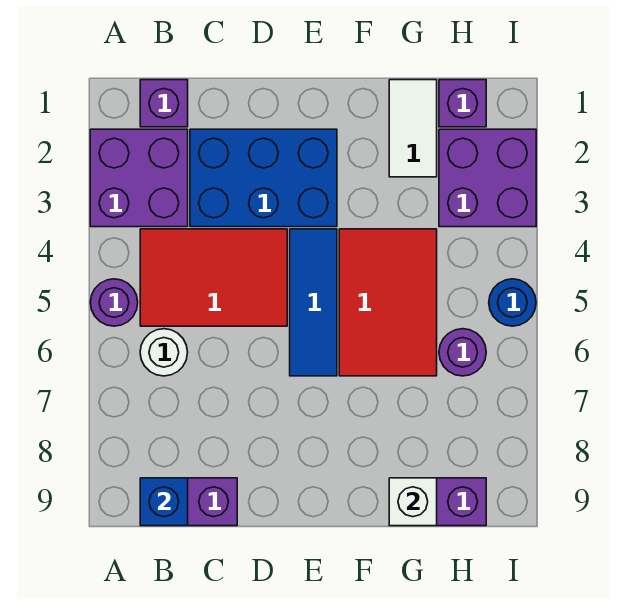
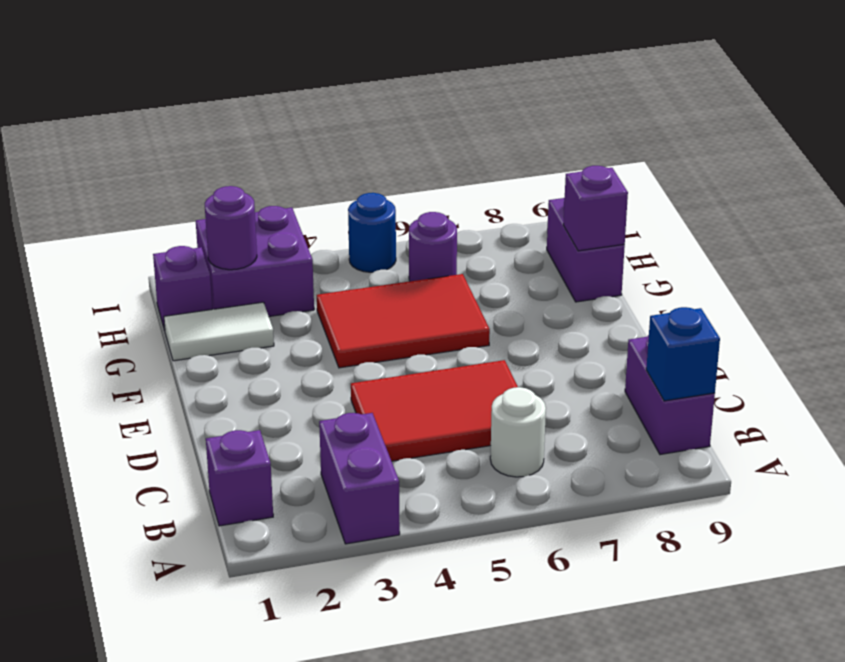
purple brick A2:B3 level 1 -> purple brick A3:B3 level 1
purple round brick A5 level 1 -> purple round brick H2 level 2
red tile B4:D5 level 1 -> red tile C4:D6 level 1
blue brick C2:E3 level 1 -> none
blue tile E4:E6 level 1 -> none
white brick G9 level 2 -> purple brick G9 level 2

